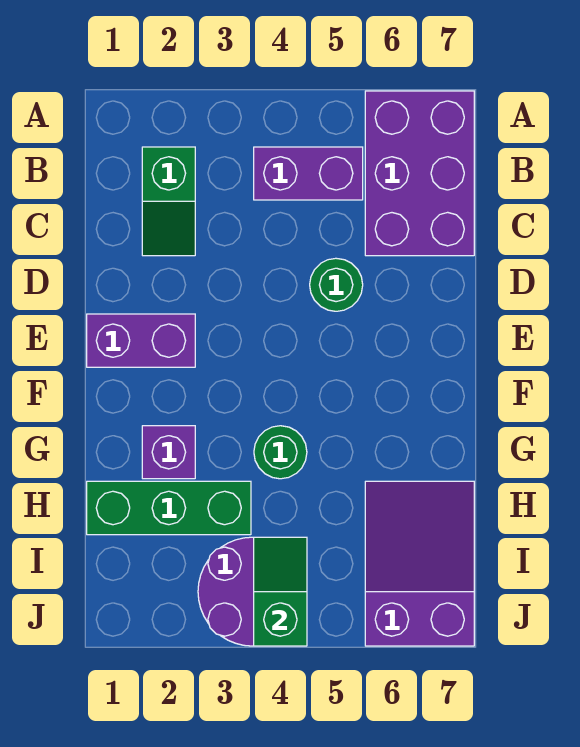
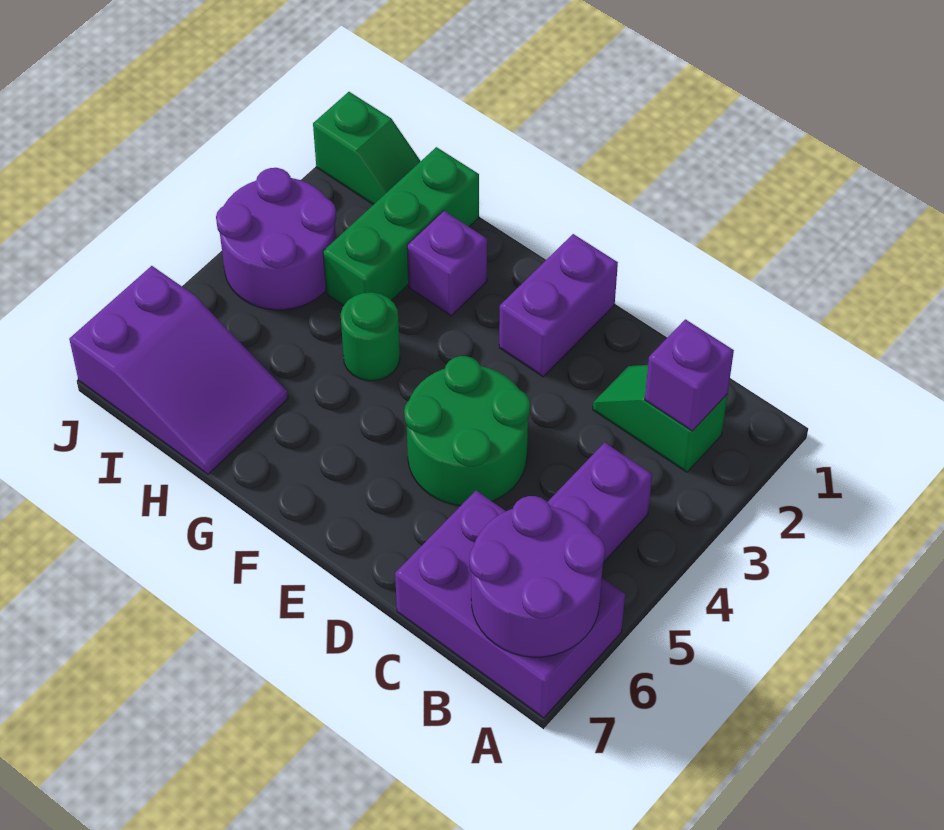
none -> purple round brick A6:B7 level 2
none -> purple brick B2 level 2
green round brick D5 level 1 -> green round brick D4:E5 level 1
green slope I4:J4 level 2 top J -> green slope I1:J1 level 1 top J

